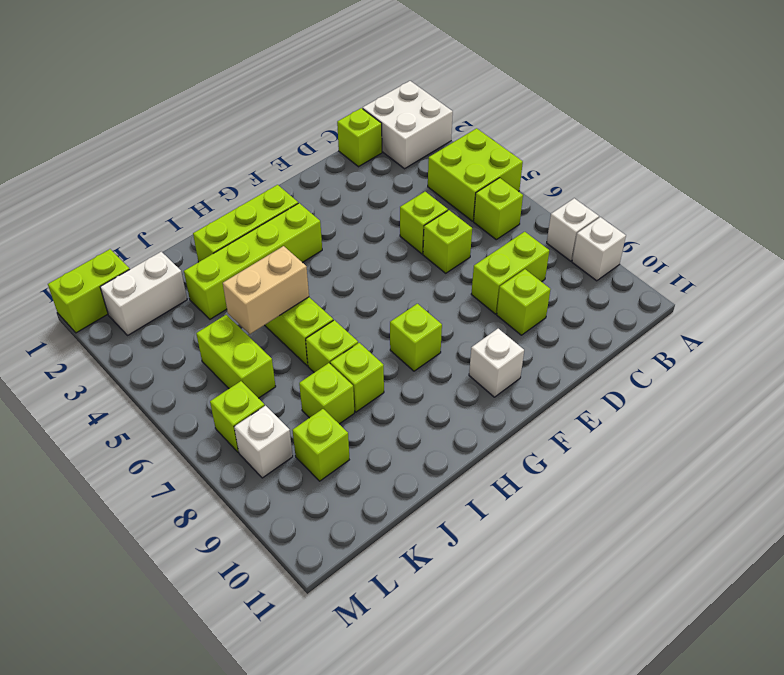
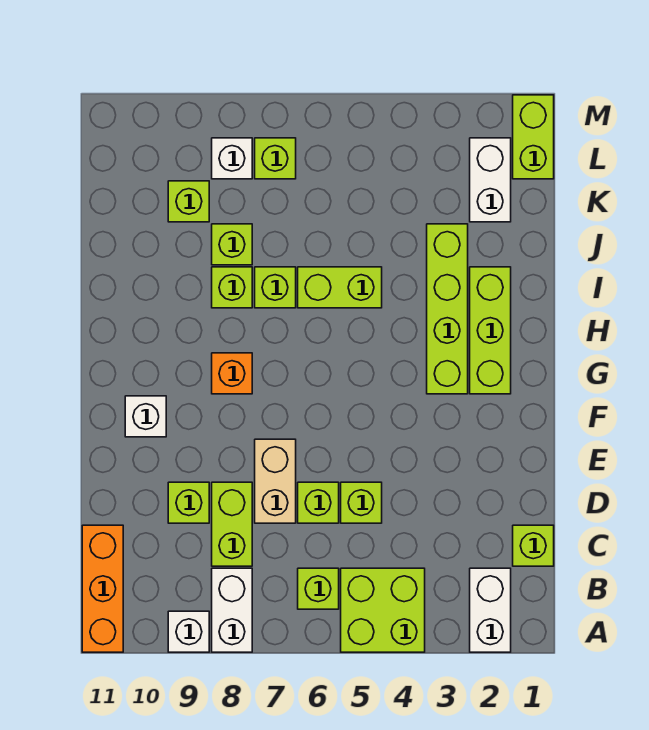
white brick A1:B2 level 1 -> white brick A2:B2 level 1
white brick A8 level 1 -> white brick A8:B8 level 1
none -> orange brick A11:C11 level 1
lime brick G8 level 1 -> orange brick G8 level 1
tan brick I5:J5 level 2 -> tan brick D7:E7 level 1
lime brick K5:K6 level 1 -> none

